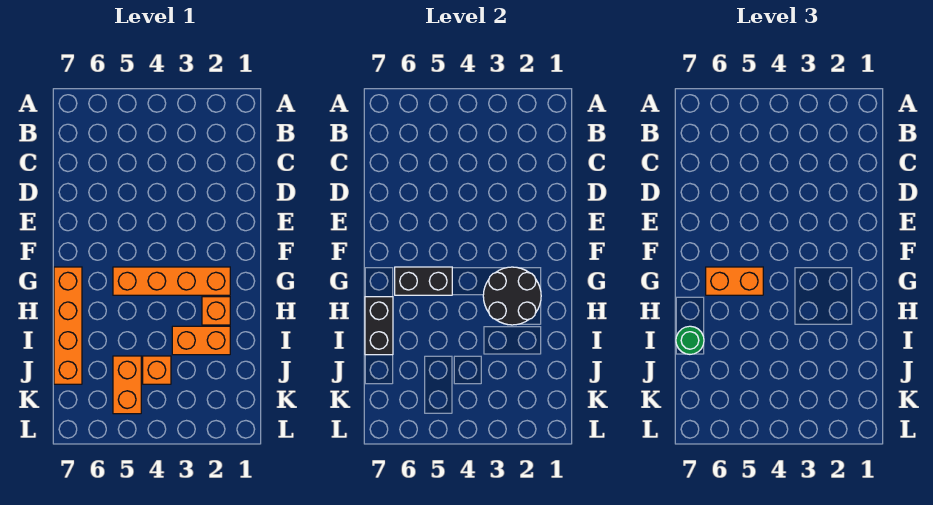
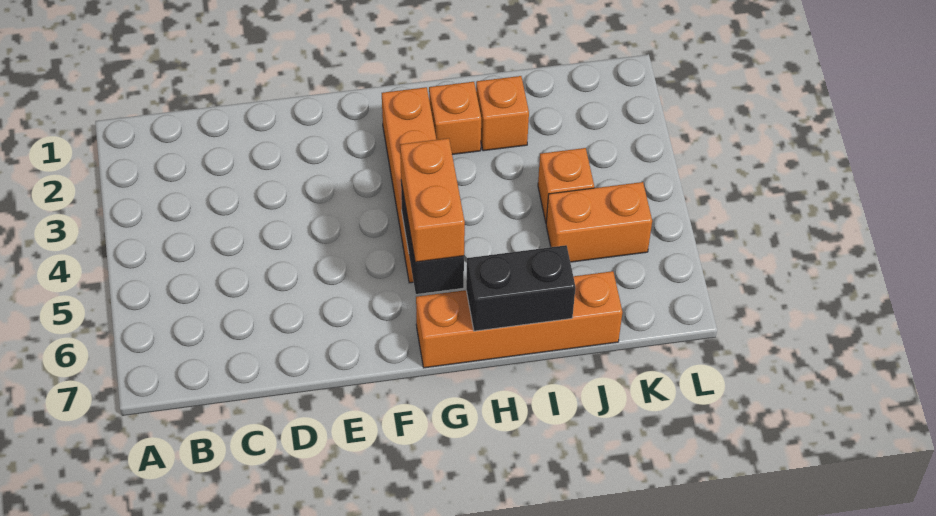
black round brick G2:H3 level 2 -> none
orange brick I2:I3 level 1 -> orange brick I2 level 1
green round brick I7 level 3 -> none

